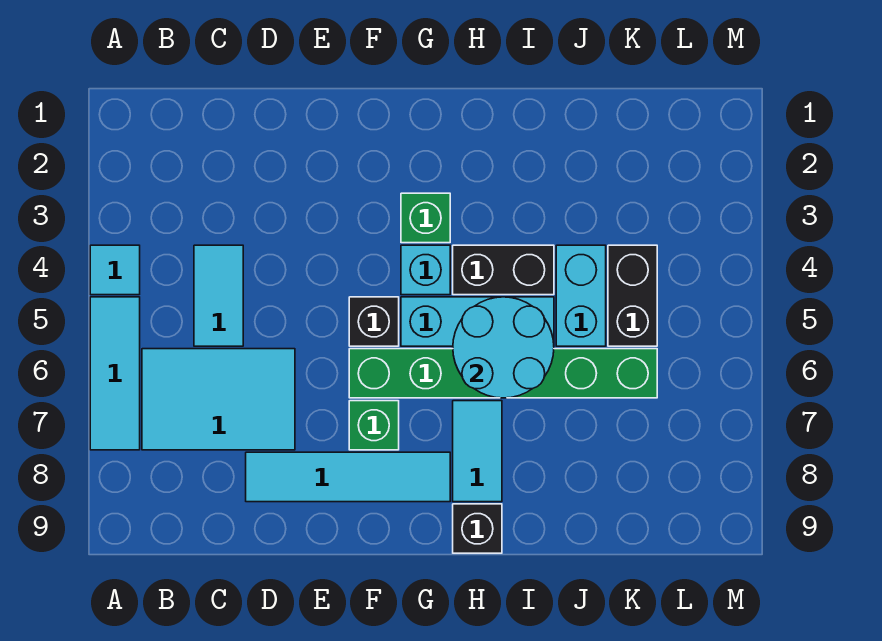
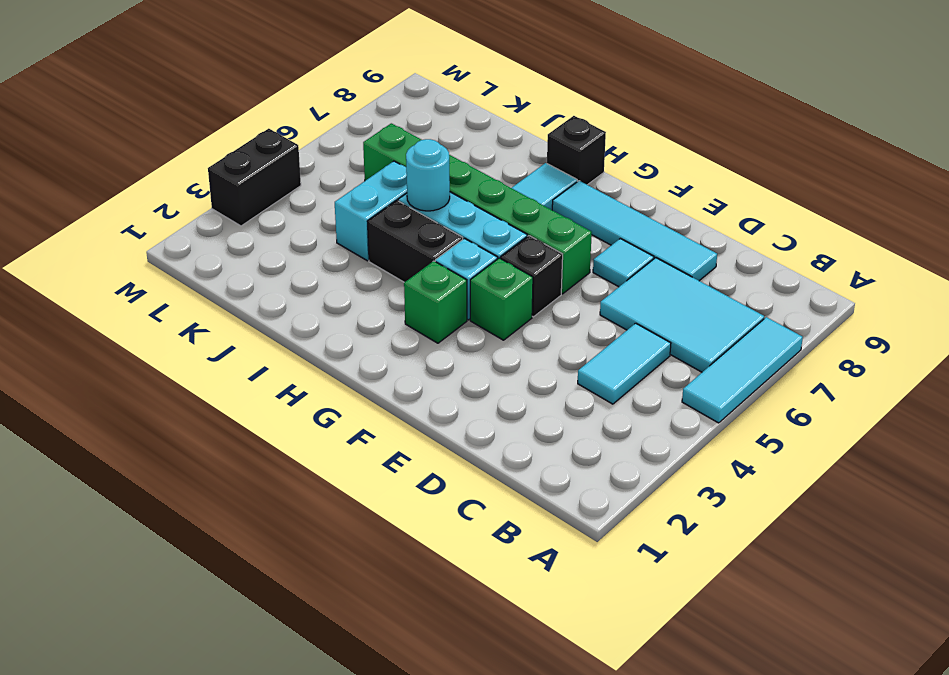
cyan tile A4 level 1 -> cyan tile E7 level 1
green brick F7 level 1 -> green brick F4 level 1
cyan round brick H5:I6 level 2 -> cyan round brick I5 level 2
black brick K4:K5 level 1 -> black brick M3:M4 level 1

